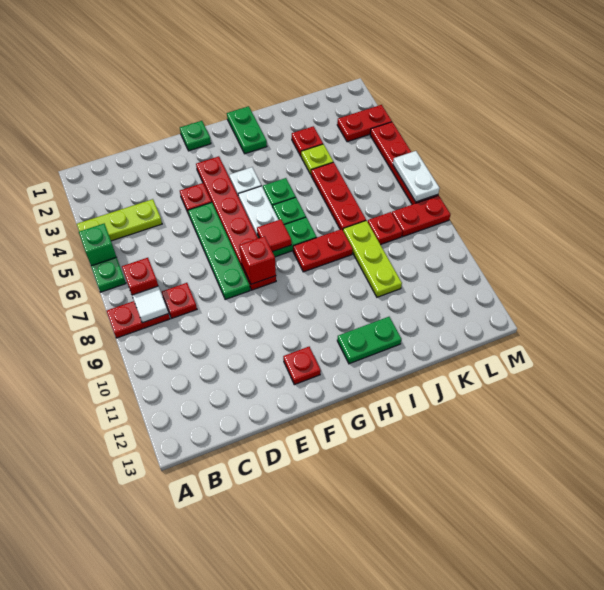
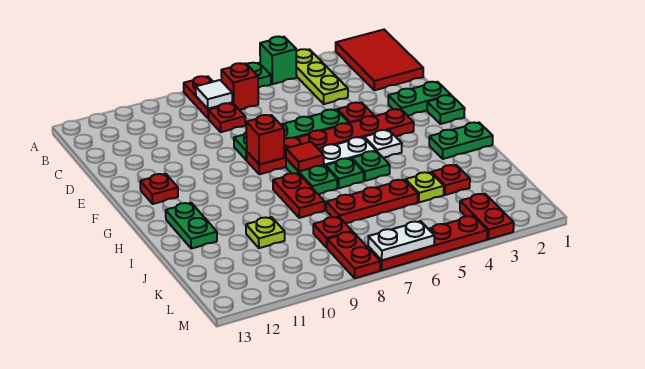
none -> red tile A1:C2 level 1
none -> green plate E1:E2 level 1
lime plate J8:J10 level 1 -> lime plate J10 level 1

